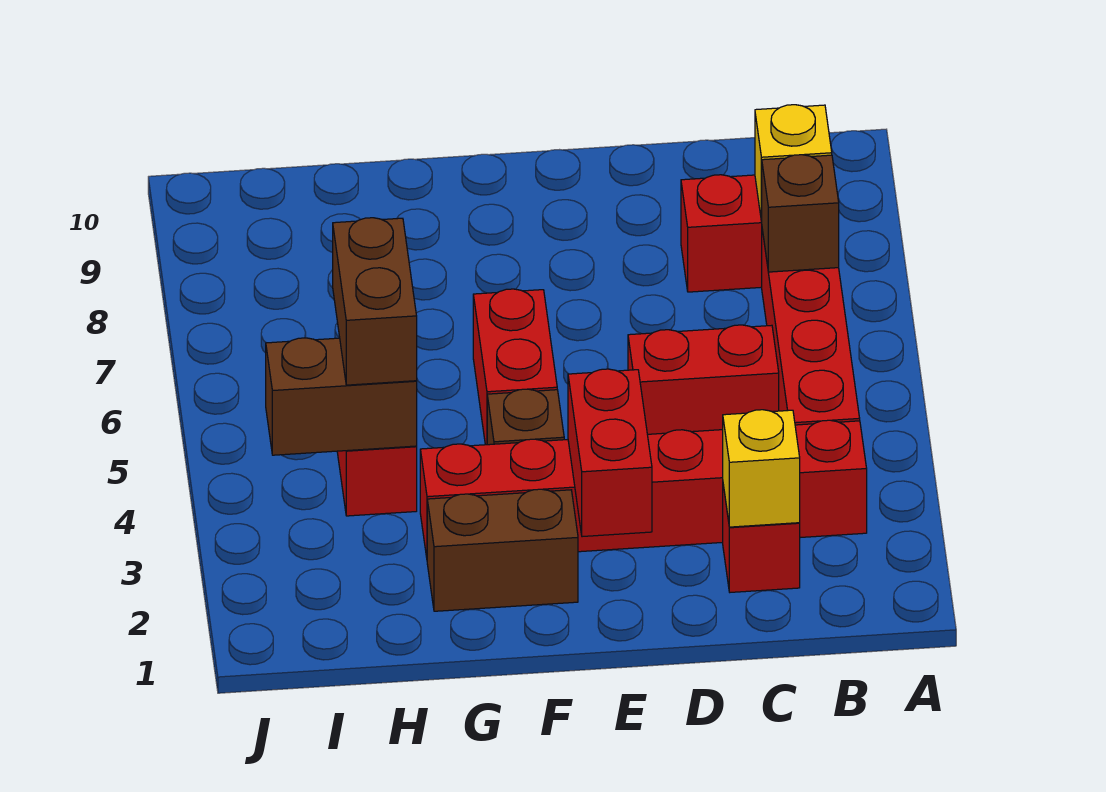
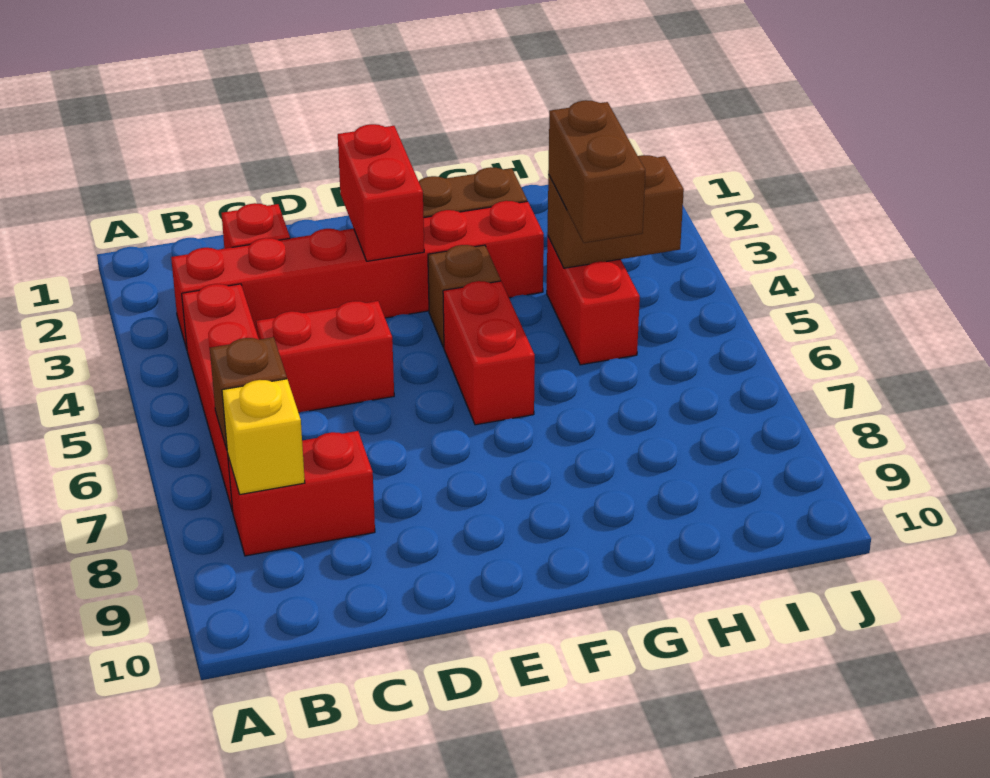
yellow brick C2 level 2 -> none

